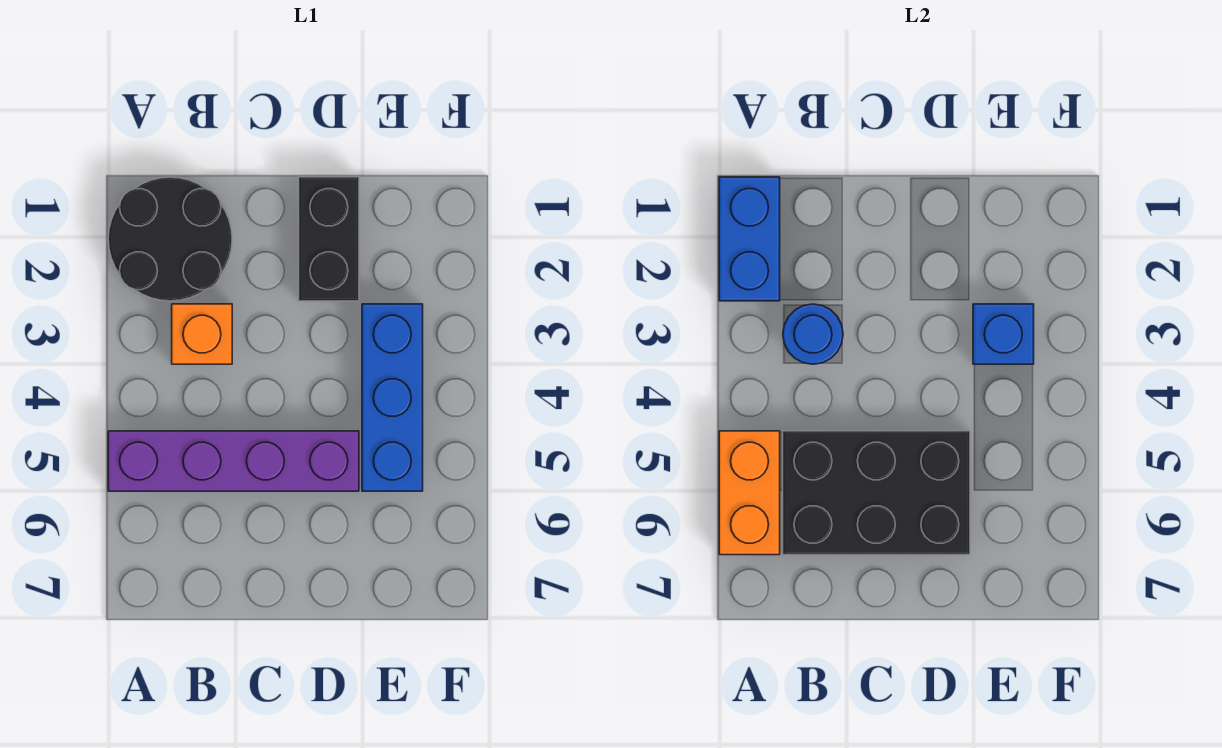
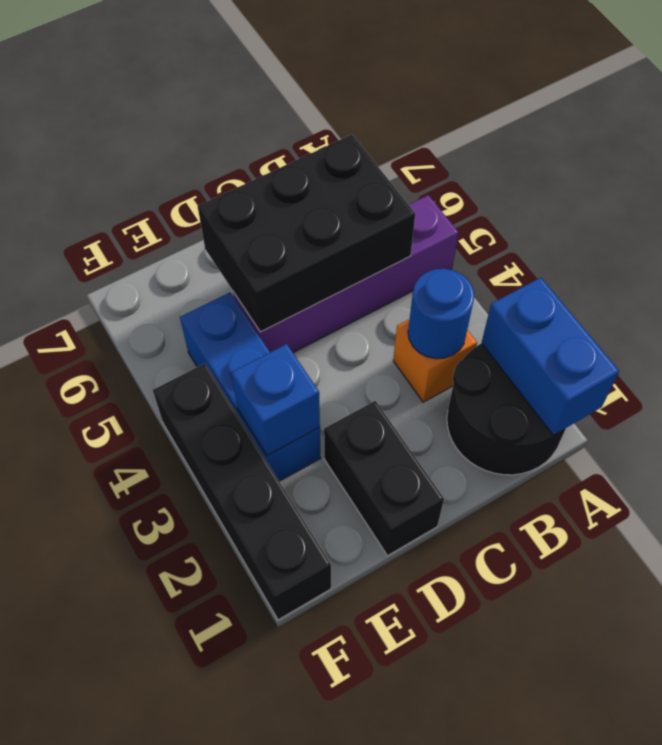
orange brick A5:A6 level 2 -> none
none -> black brick F1:F4 level 1

